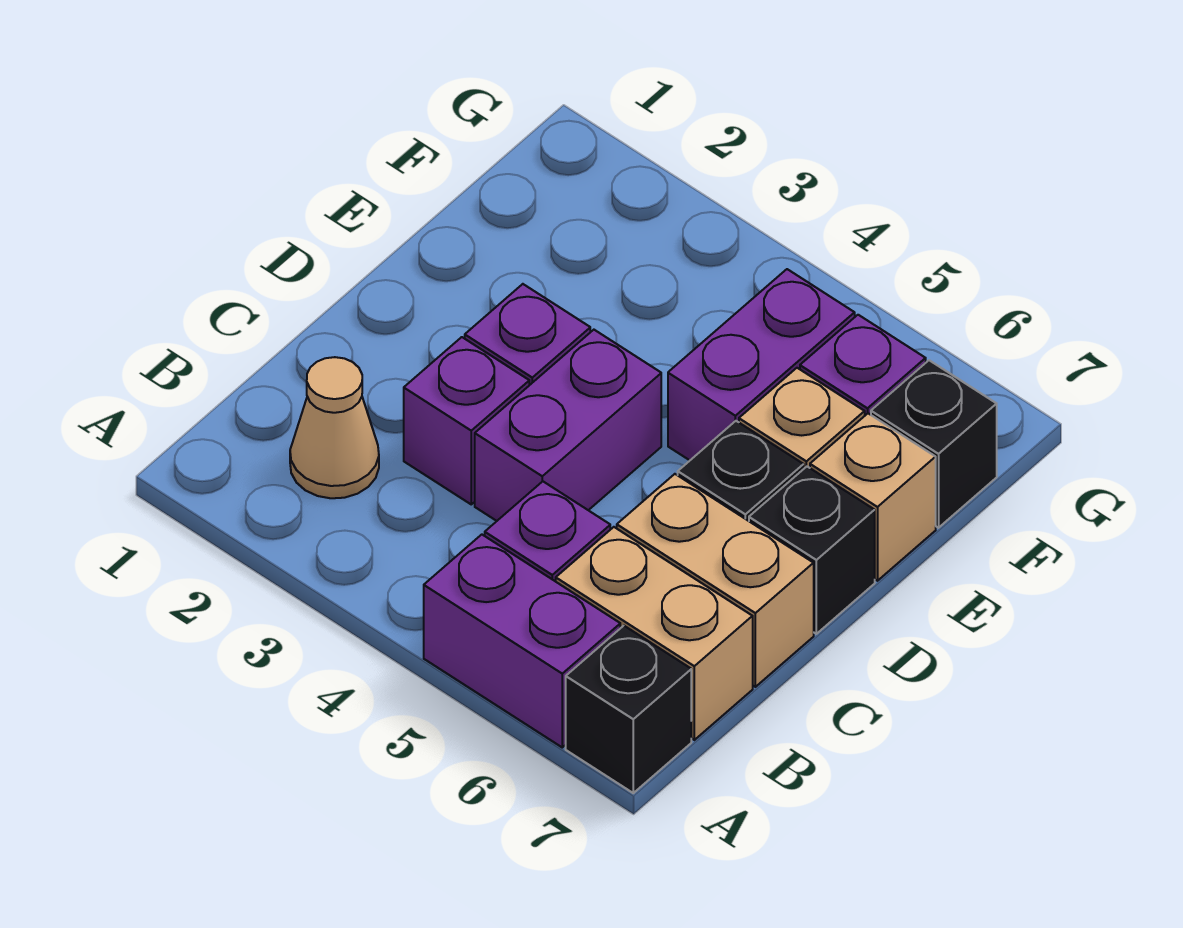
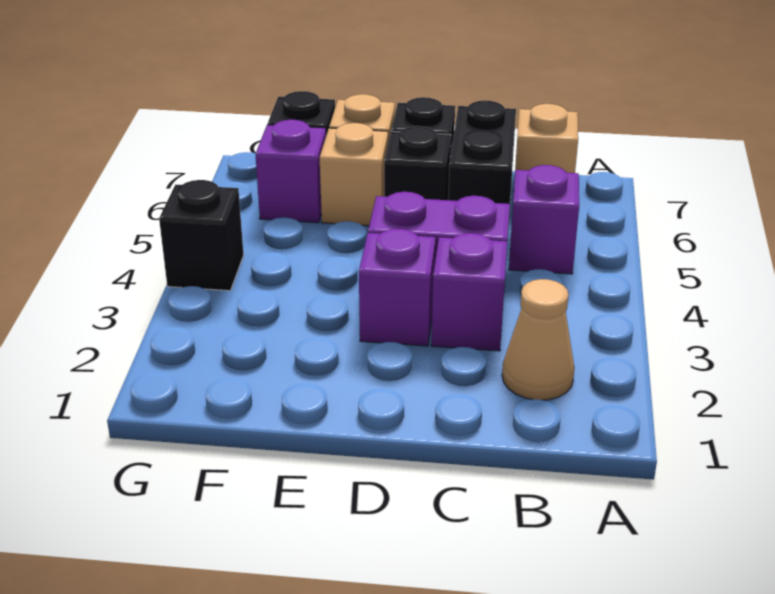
purple brick A5:A6 level 1 -> none
black brick A7 level 1 -> black brick G4 level 1
tan brick B6:B7 level 1 -> tan brick B7 level 1
tan brick C6:C7 level 1 -> black brick C6:C7 level 1
purple brick E5:F5 level 1 -> none

